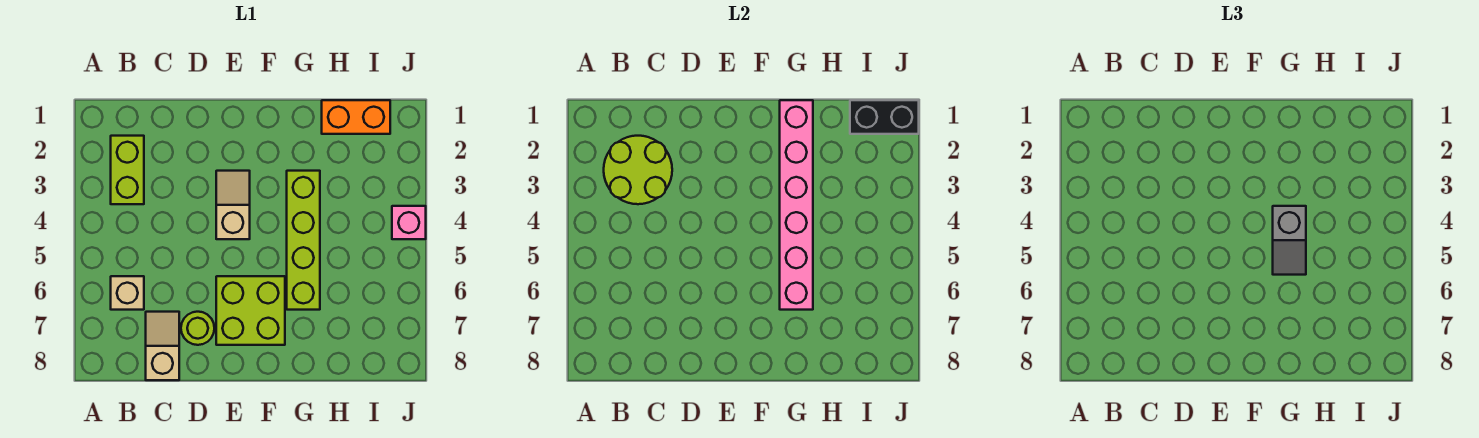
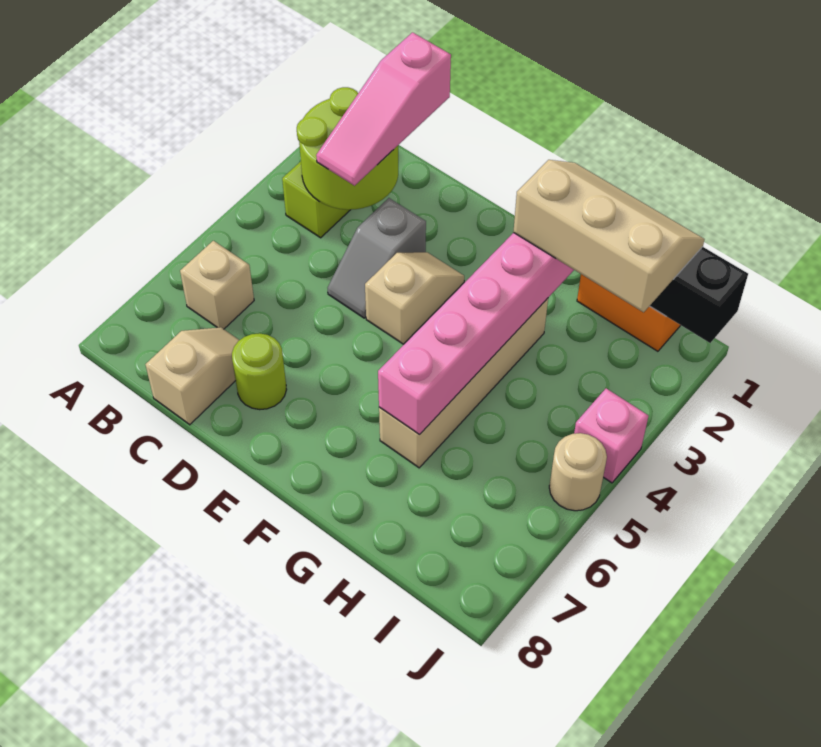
none -> pink slope C1:C3 level 3 top 1
lime brick E6:F7 level 1 -> none
none -> tan slope G1:I2 level 3 top 2
lime brick G3:G6 level 1 -> tan brick G3:G6 level 1
grey slope G4:G5 level 3 top 4 -> grey slope D3:D4 level 1 top 3
none -> tan round brick J5 level 1

